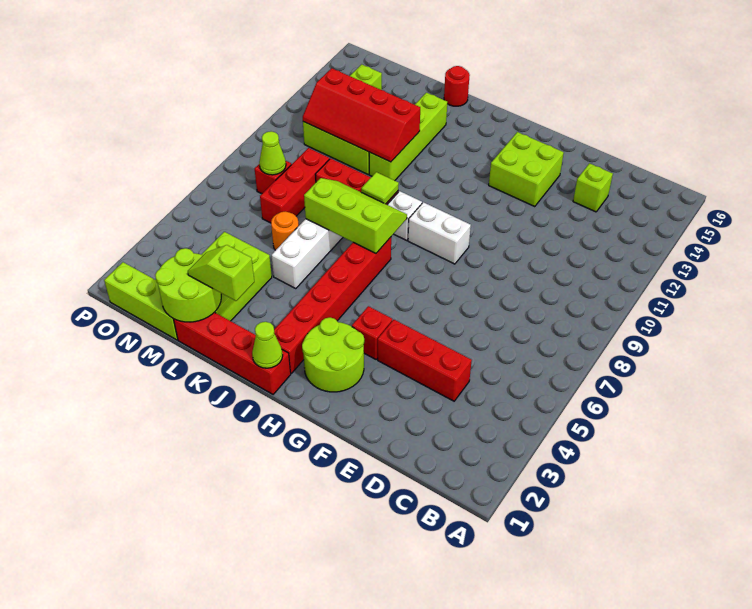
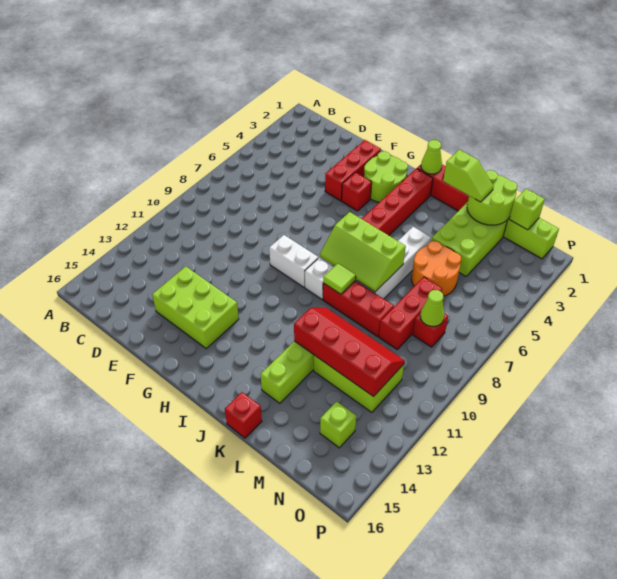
red brick D4:F4 level 1 -> red brick F2:F4 level 1
lime brick D14 level 1 -> lime brick N1 level 2
lime brick F13:G14 level 1 -> lime brick E13:G14 level 1
red round brick K16 level 1 -> red brick K16 level 1
orange round brick L6 level 1 -> orange round brick L5:M6 level 1

